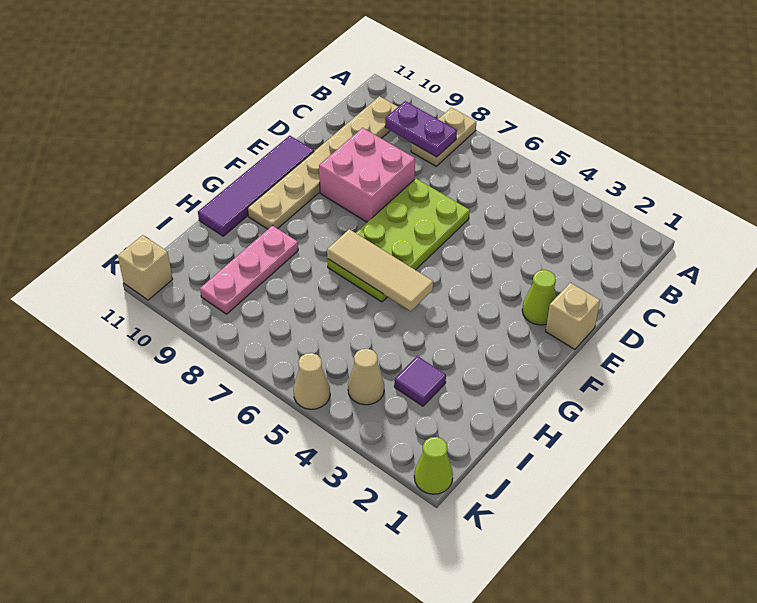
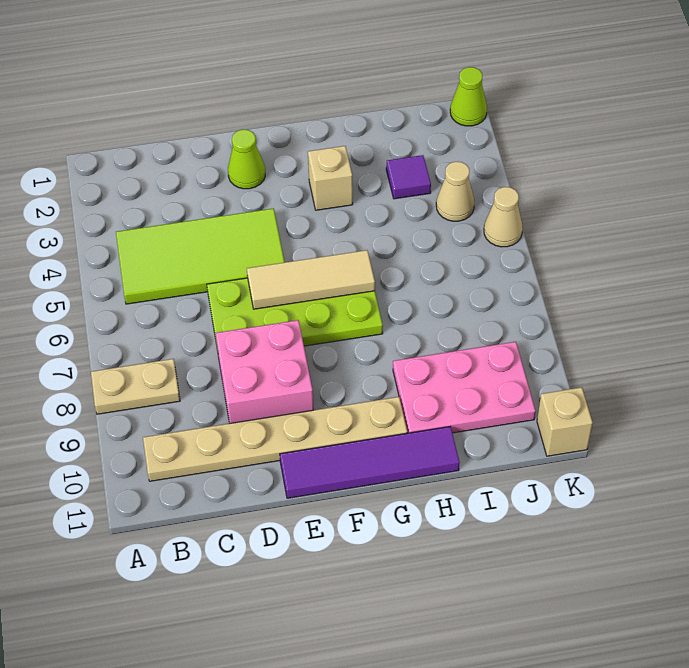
none -> lime tile B4:E5 level 1
purple plate B8:B9 level 2 -> none
tan brick E1 level 1 -> tan brick G3 level 1
tan tile G5:G7 level 2 -> tan tile E6:G6 level 2
pink plate H9:J9 level 1 -> pink plate H9:J10 level 1

